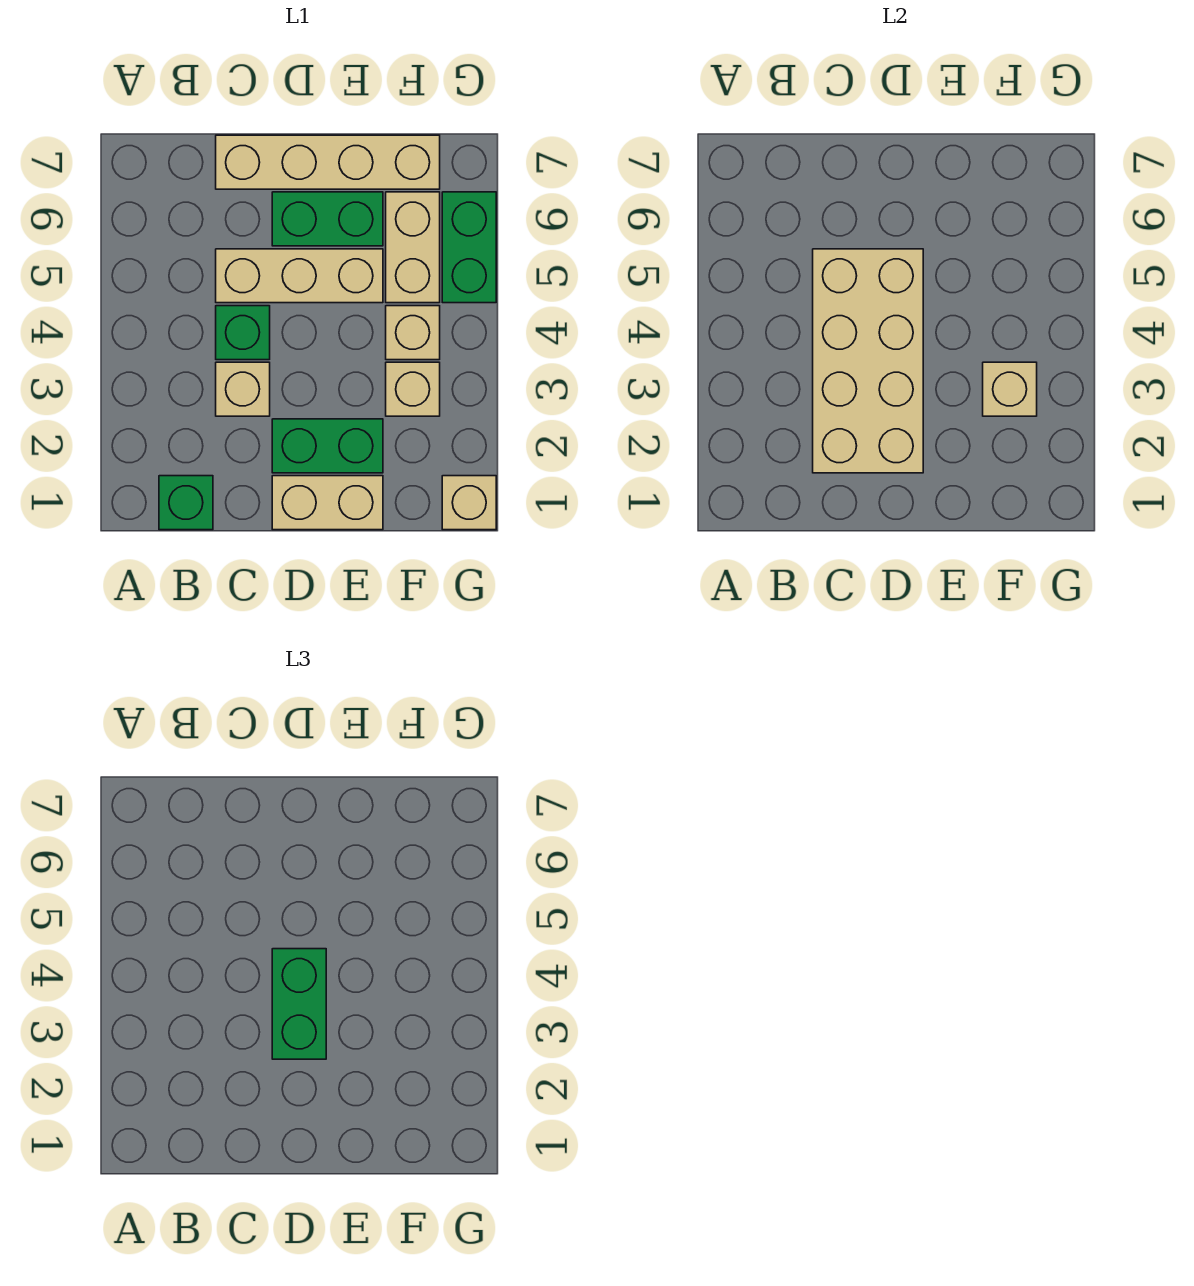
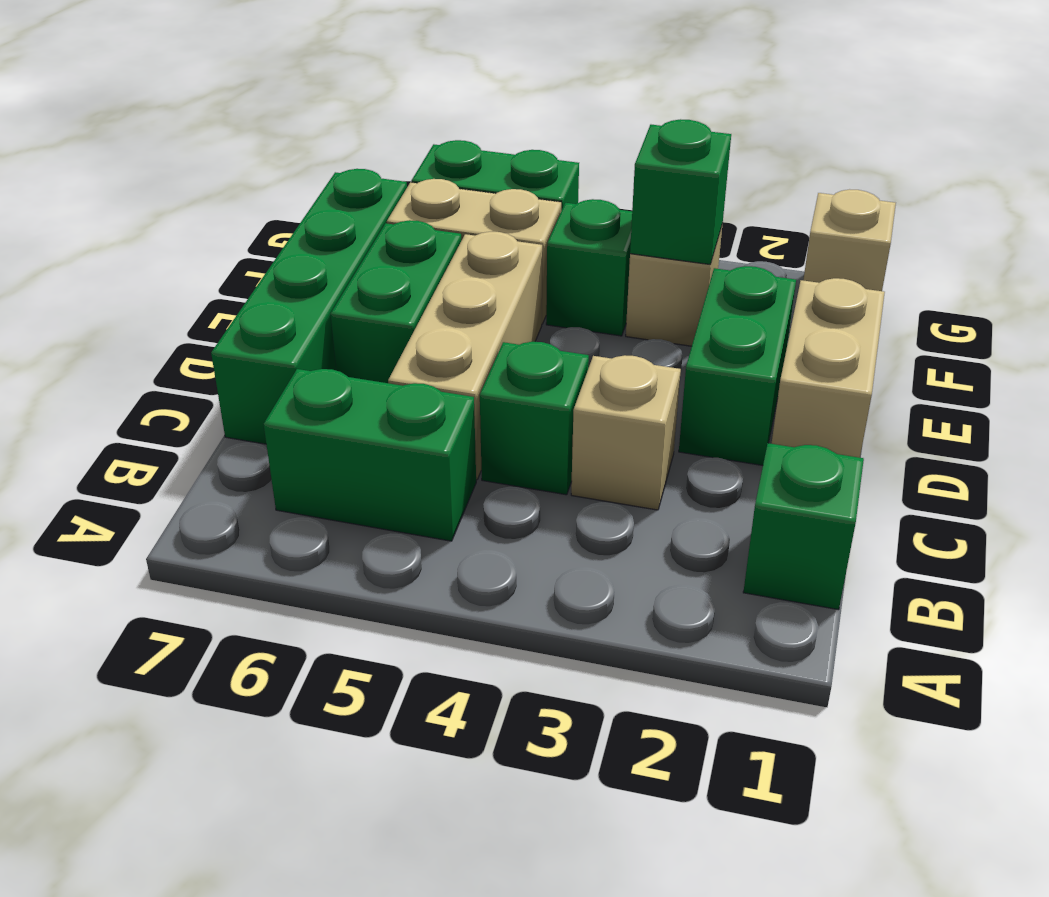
tan brick C2:D5 level 2 -> none
tan brick C7:F7 level 1 -> green brick C7:F7 level 1
green brick D3:D4 level 3 -> green brick B5:B6 level 1
tan brick F3 level 2 -> green brick F3 level 2
tan brick F4 level 1 -> green brick F4 level 1

